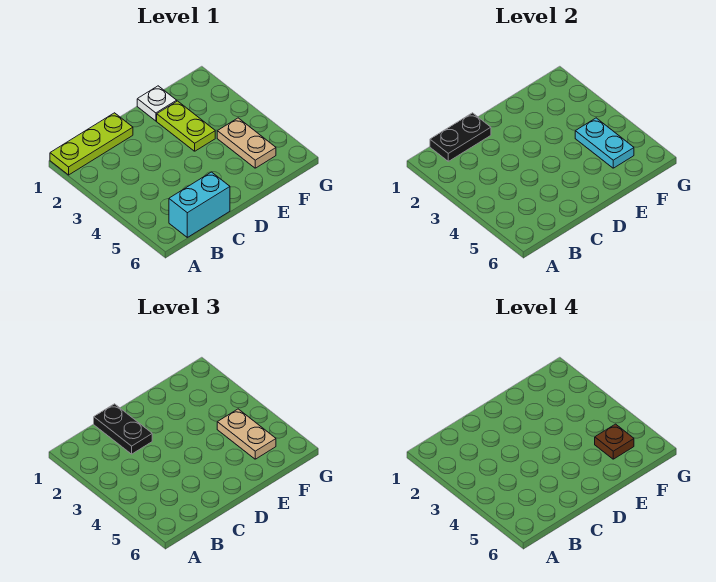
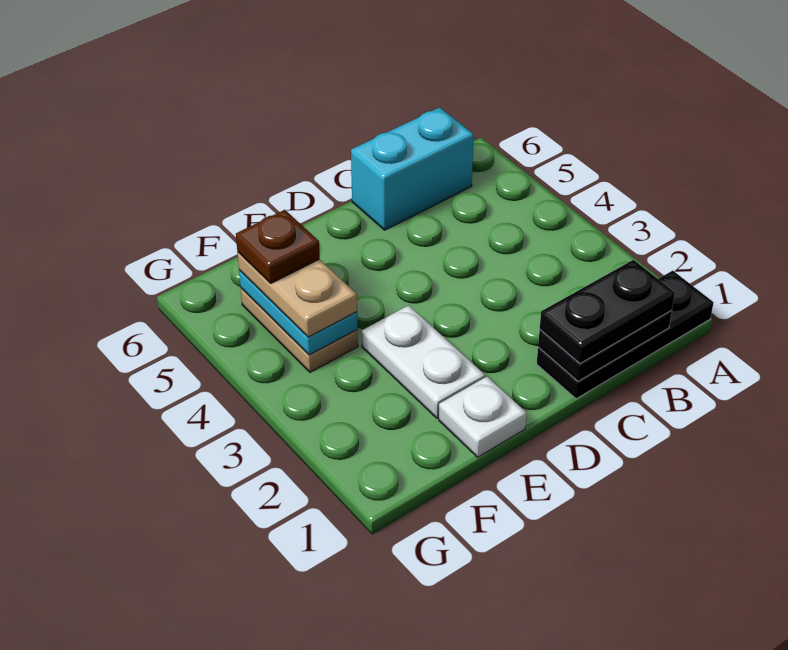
lime plate A1:C1 level 1 -> black plate A1:C1 level 1
black plate C1:C2 level 3 -> black plate B1:C1 level 3
lime plate E2:E3 level 1 -> white plate E2:E3 level 1

